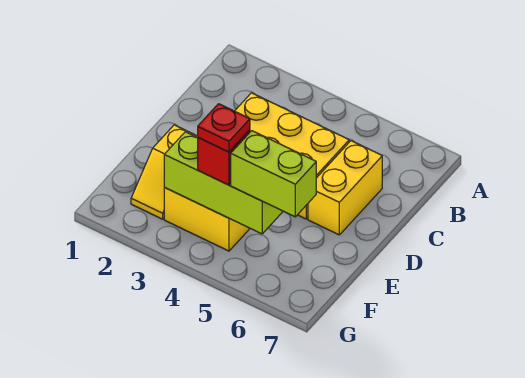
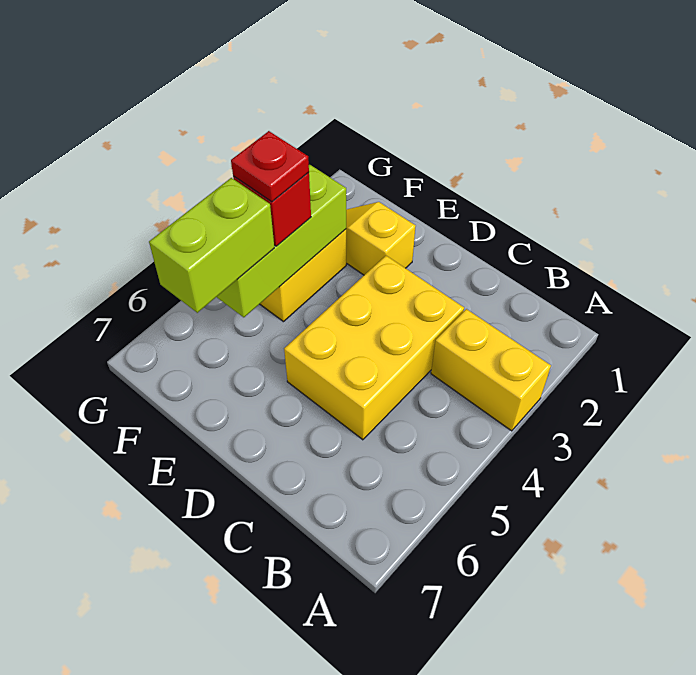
yellow brick C6:D6 level 1 -> yellow brick A3:B3 level 1

